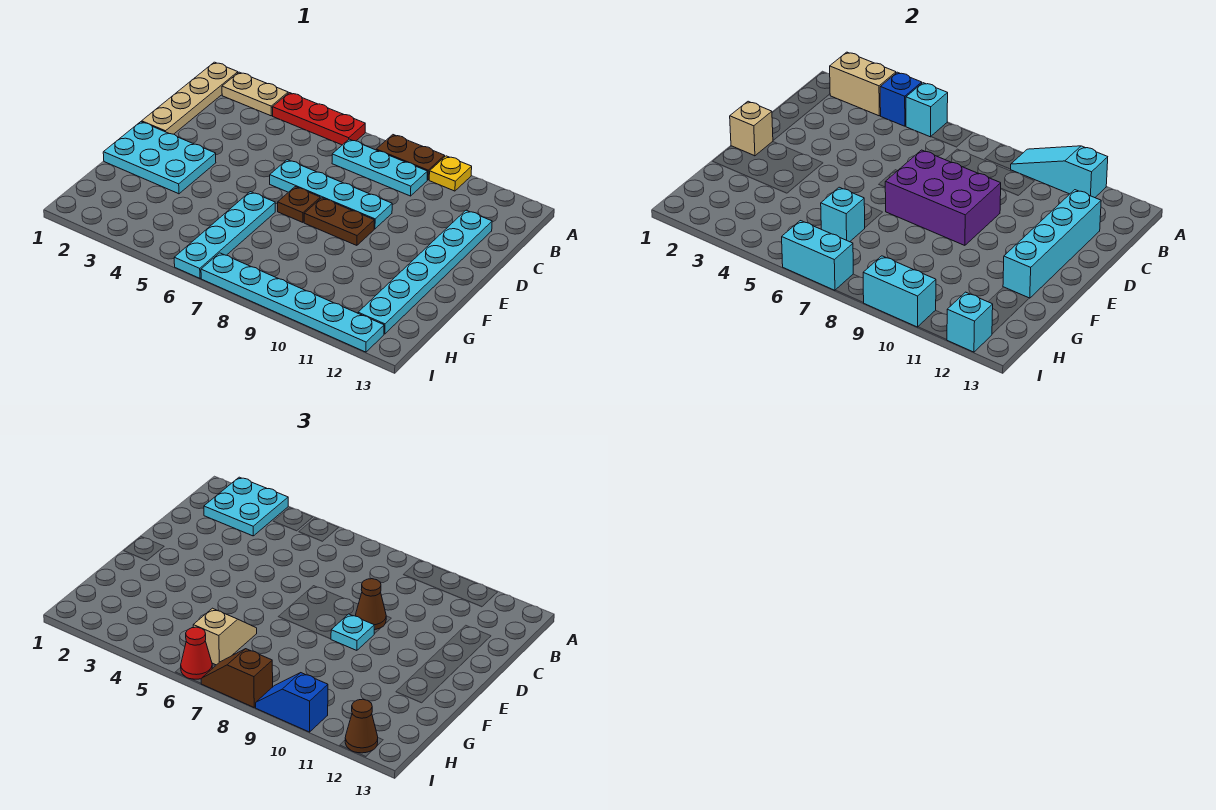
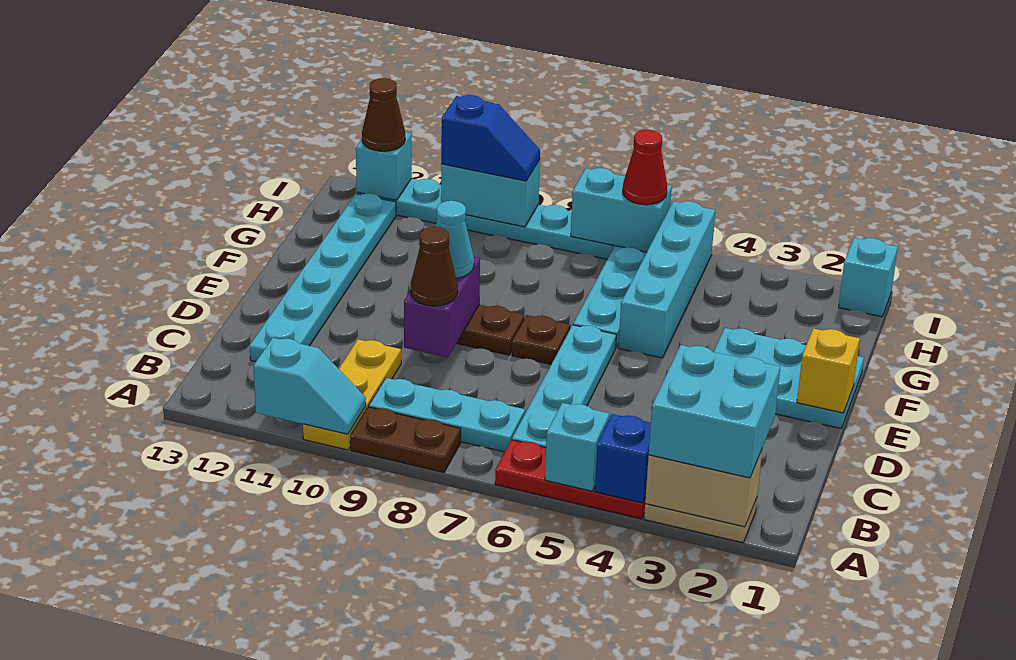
tan plate A1:D1 level 1 -> none
cyan plate A2:B3 level 3 -> cyan brick A2:B3 level 3
cyan slope A9:A11 level 2 top 11 -> cyan slope A10:A11 level 2 top 11
yellow plate A10 level 1 -> yellow plate A10:C10 level 1
cyan brick C12:F12 level 2 -> cyan brick F5:I5 level 1
cyan plate D6:D9 level 1 -> cyan plate B6:E6 level 1
purple brick D7:E9 level 2 -> purple brick D9:E9 level 2
tan brick E1 level 2 -> yellow brick E1 level 2
cyan plate E9 level 3 -> cyan cone E9 level 3
cyan brick G6 level 2 -> cyan brick I1 level 1
tan slope G6:H6 level 3 top H -> none
brown slope I7:I8 level 3 top 8 -> none

